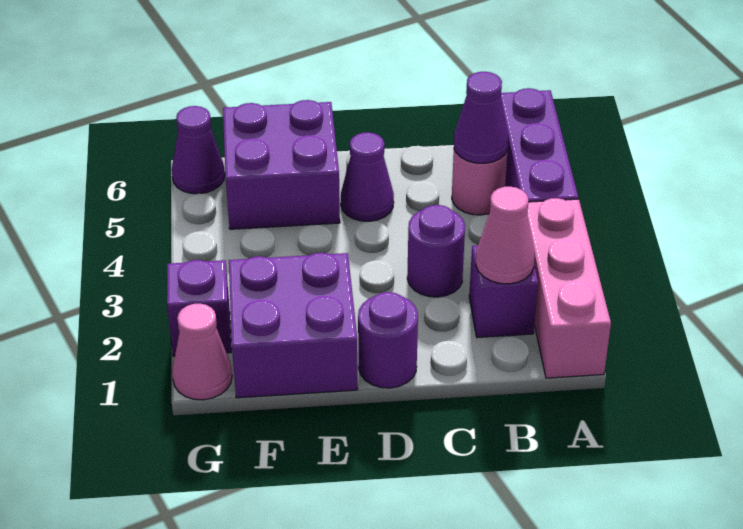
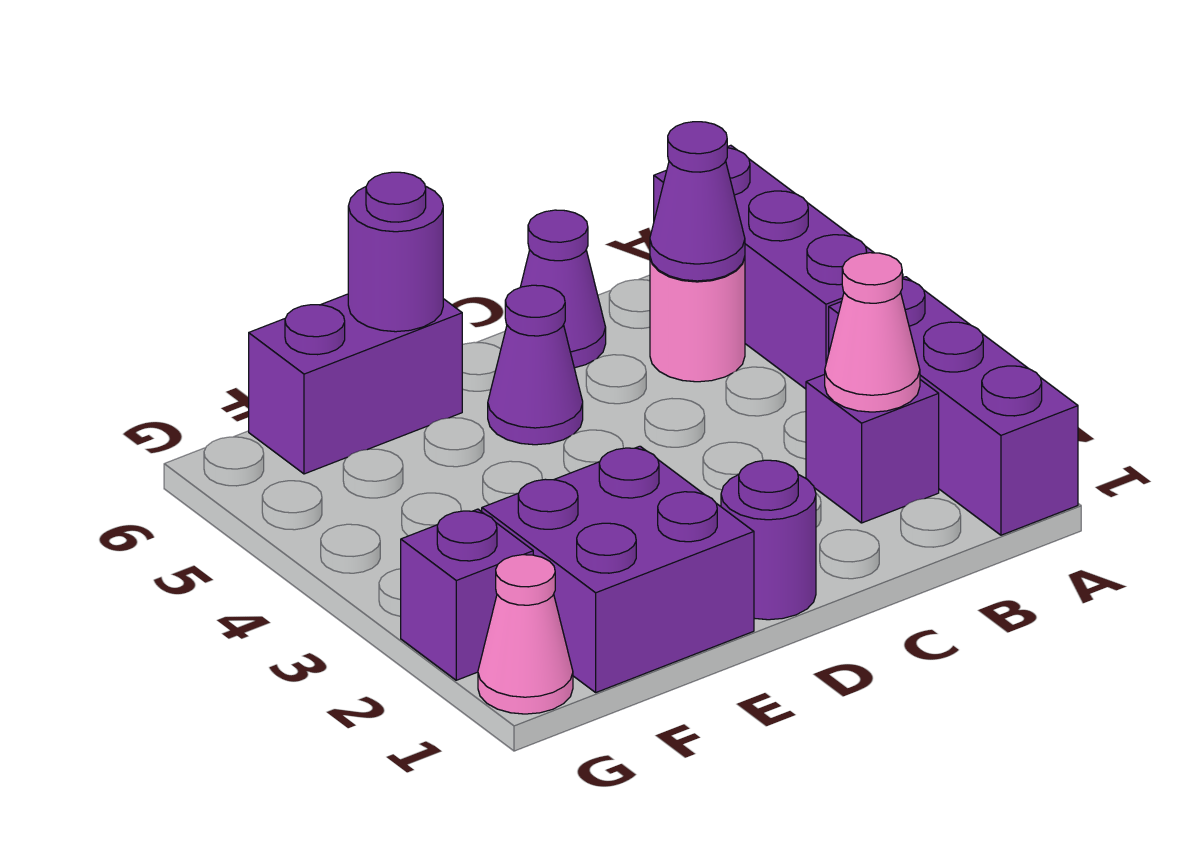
pink brick A1:A3 level 1 -> purple brick A1:A3 level 1
purple round brick C3 level 1 -> purple round brick E6 level 2
purple brick E5:F6 level 1 -> purple brick E6:F6 level 1
purple cone G6 level 1 -> purple cone C6 level 1

